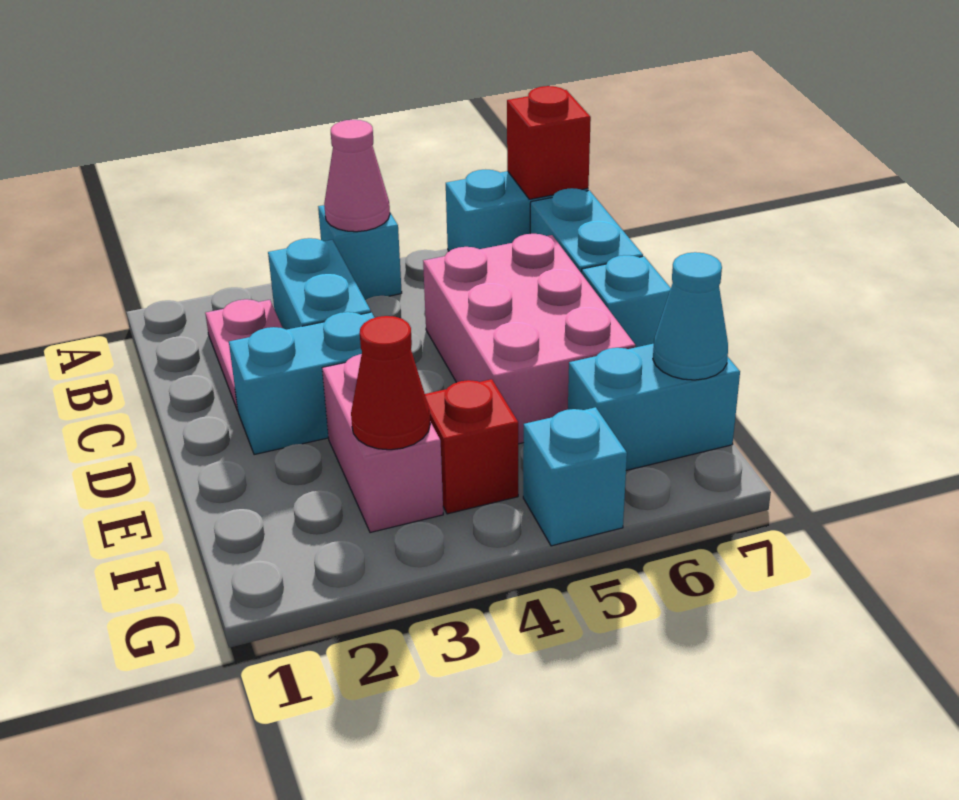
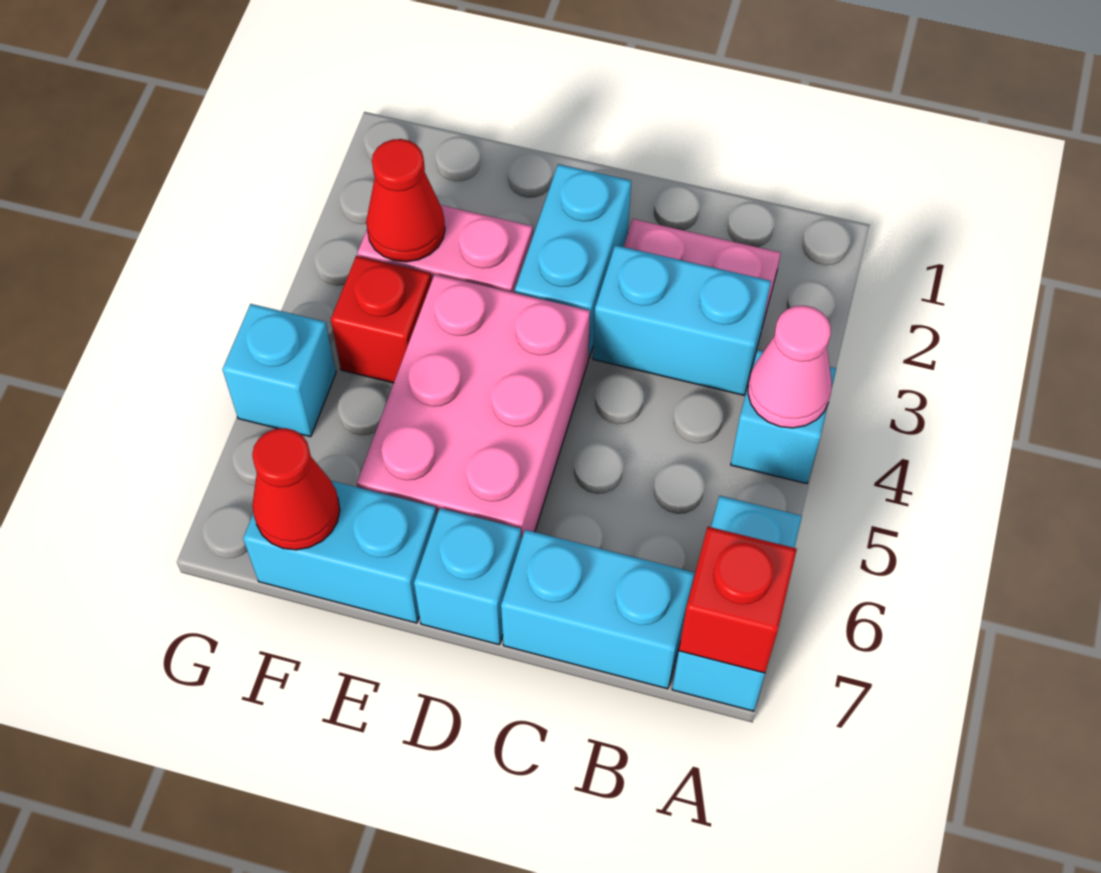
pink brick C5:E6 level 1 -> pink brick D4:E6 level 1
cyan brick F6:F7 level 1 -> cyan brick E7:F7 level 1
cyan cone F7 level 2 -> red cone F7 level 2

